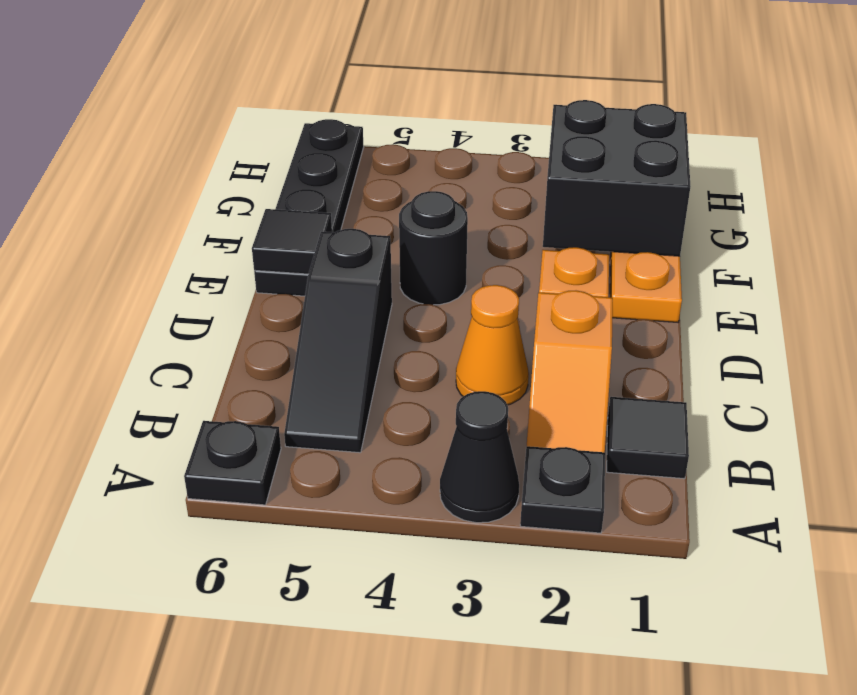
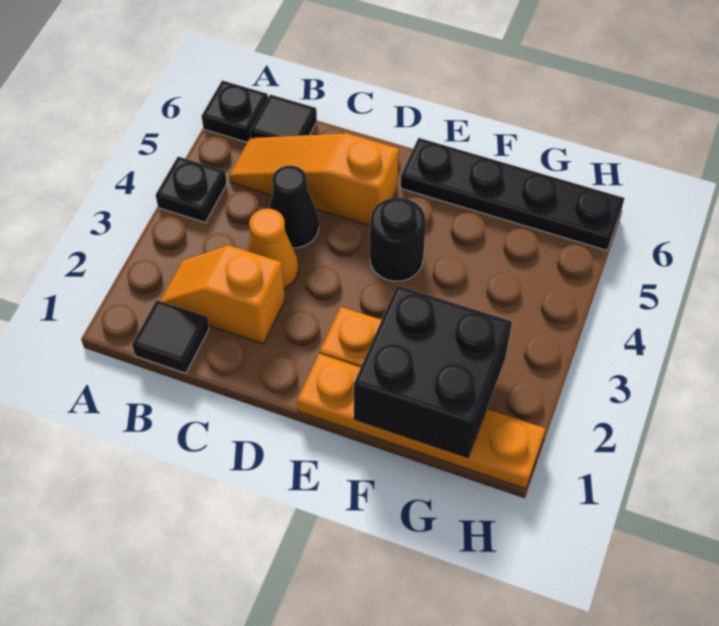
black plate A2 level 1 -> black plate A4 level 1
black cone A3 level 1 -> black cone C4 level 1
black slope B5:D5 level 1 top D -> orange slope B5:D5 level 1 top D
black tile E6 level 2 -> black tile B6 level 1

